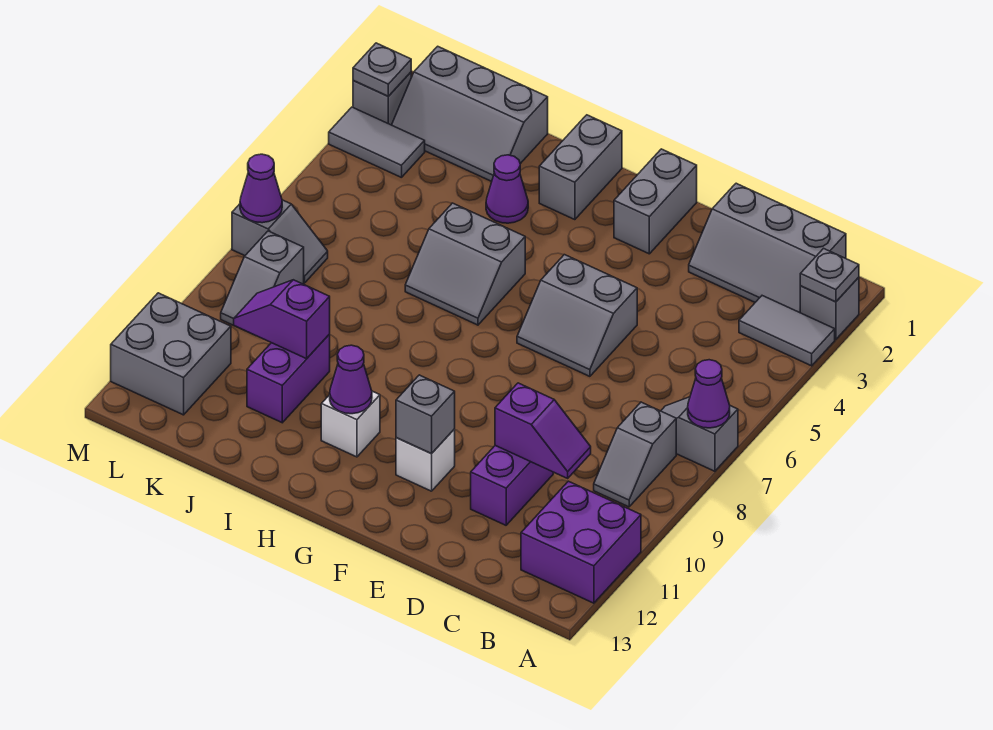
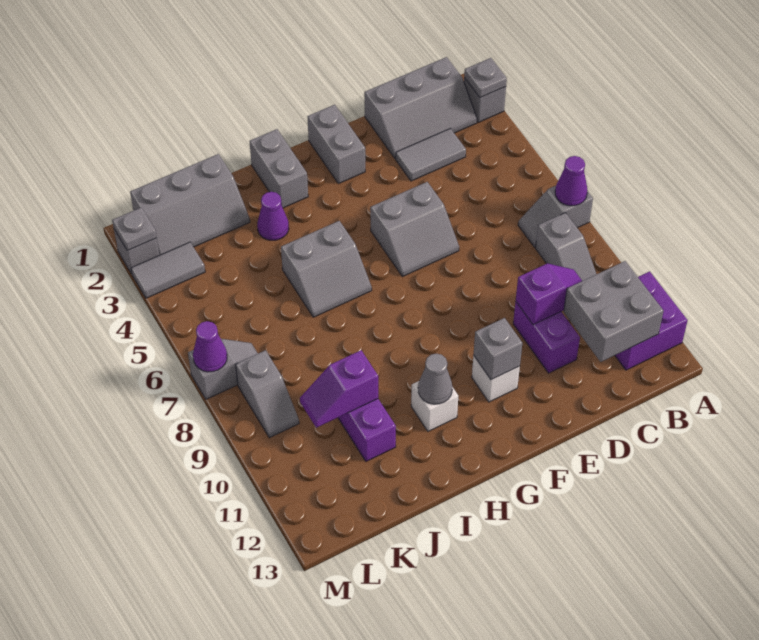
grey tile A3:B3 level 1 -> grey tile C3:D3 level 1
purple cone H11 level 2 -> grey cone H11 level 2
grey brick L11:M12 level 1 -> grey brick B11:C12 level 2

